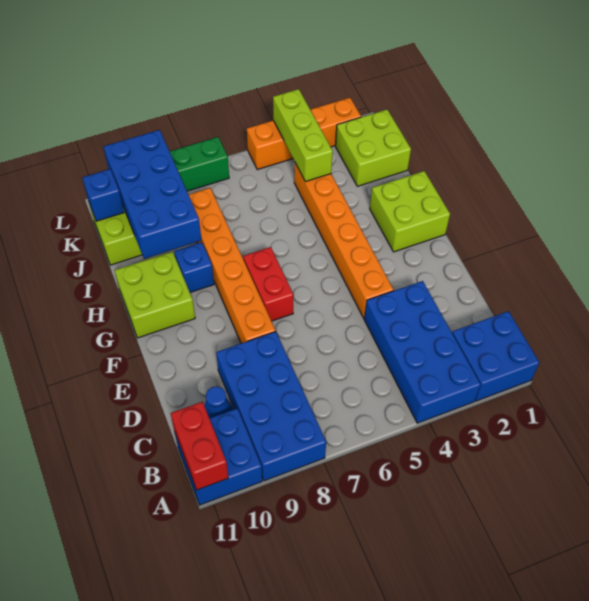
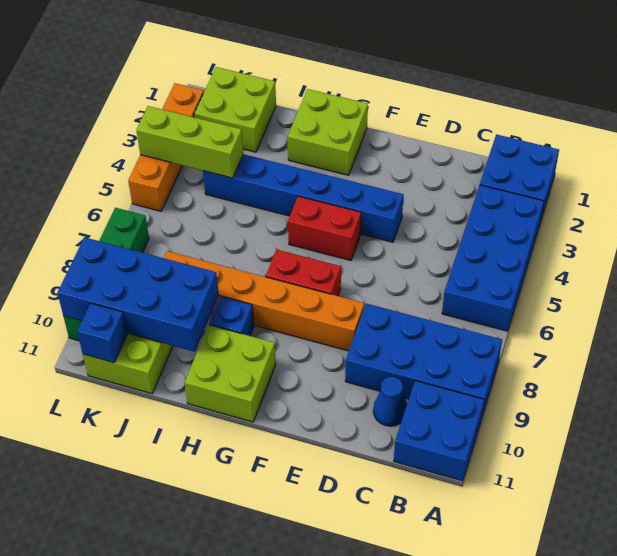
blue brick A3:D4 level 1 -> blue brick A3:B6 level 1
red brick A11:B11 level 2 -> red brick F5:G5 level 1
orange brick E4:J4 level 1 -> blue brick E4:J4 level 1

